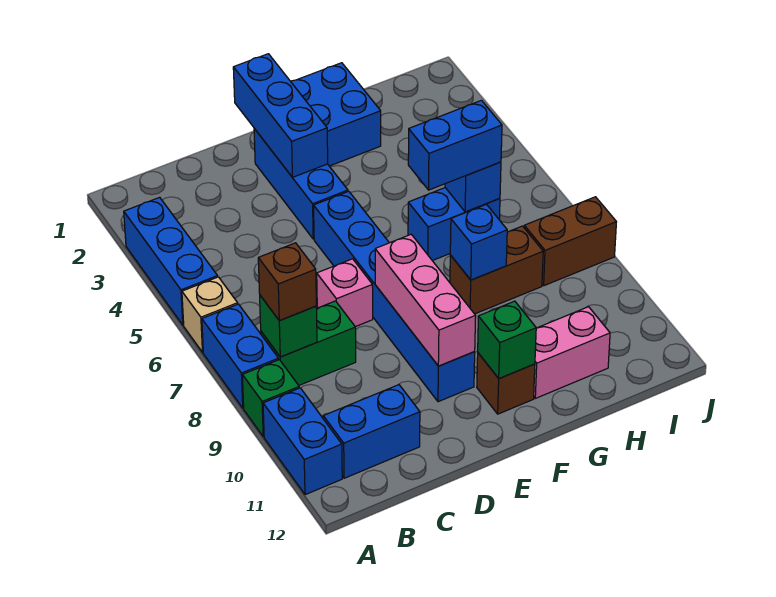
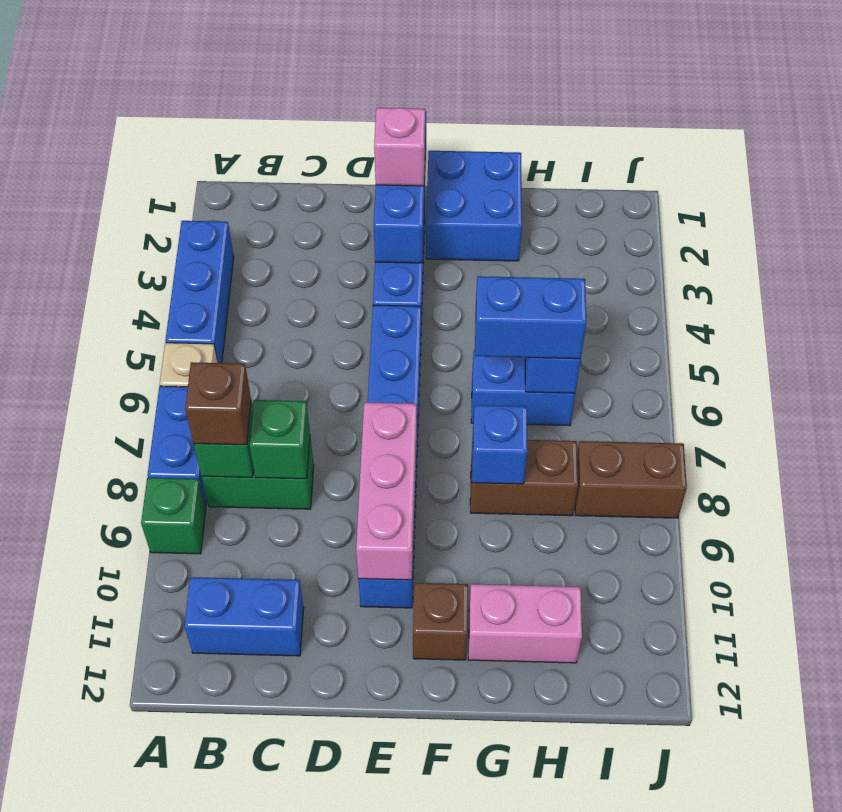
blue brick A10:A11 level 1 -> none
pink brick D7 level 1 -> pink brick E2 level 3
green brick F11 level 2 -> green brick C8 level 2

